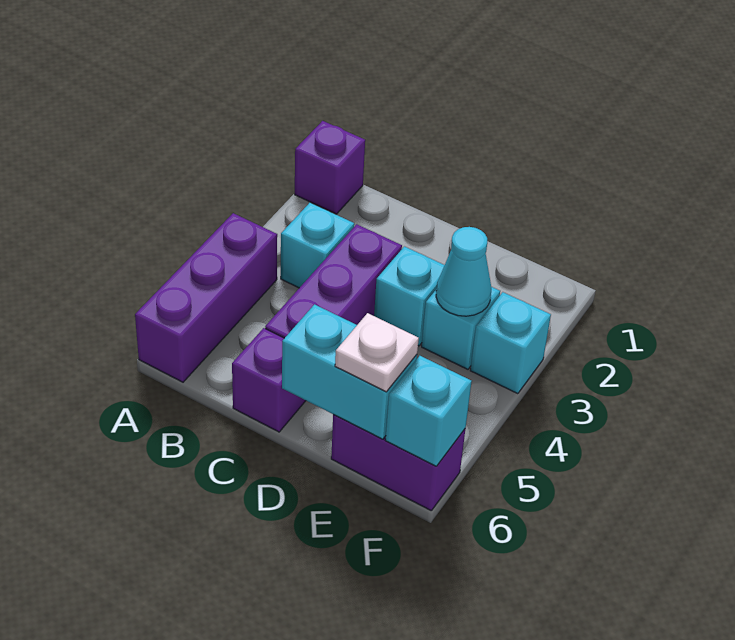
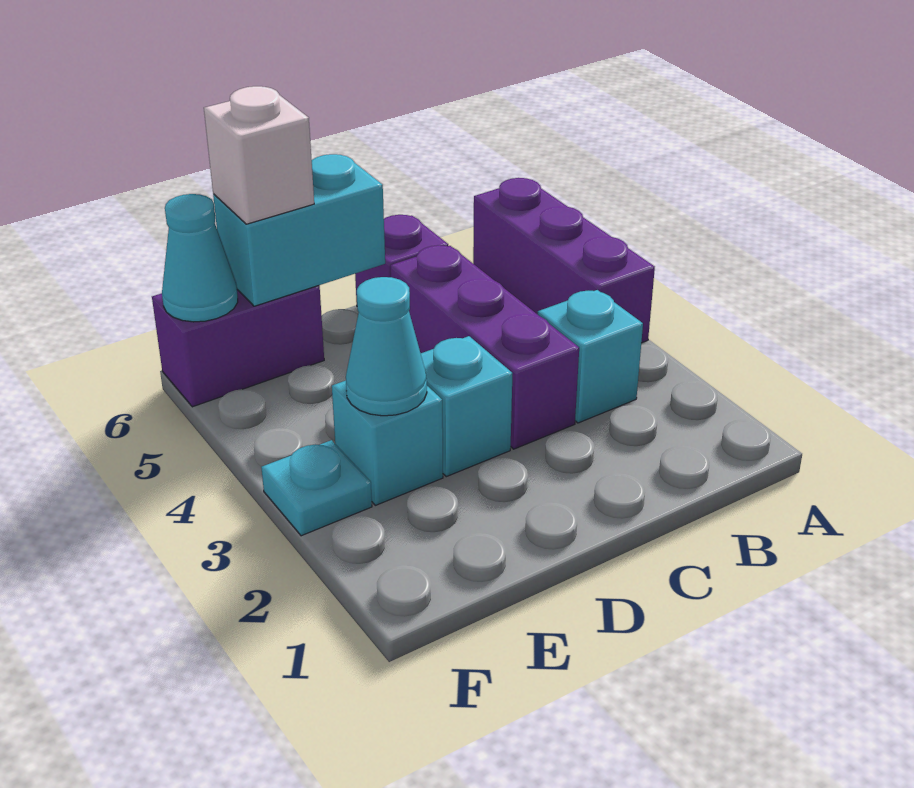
purple brick A1 level 1 -> none
white plate E6 level 3 -> white brick E6 level 3
cyan brick F3 level 1 -> cyan plate F3 level 1
cyan brick F6 level 2 -> cyan cone F6 level 2

